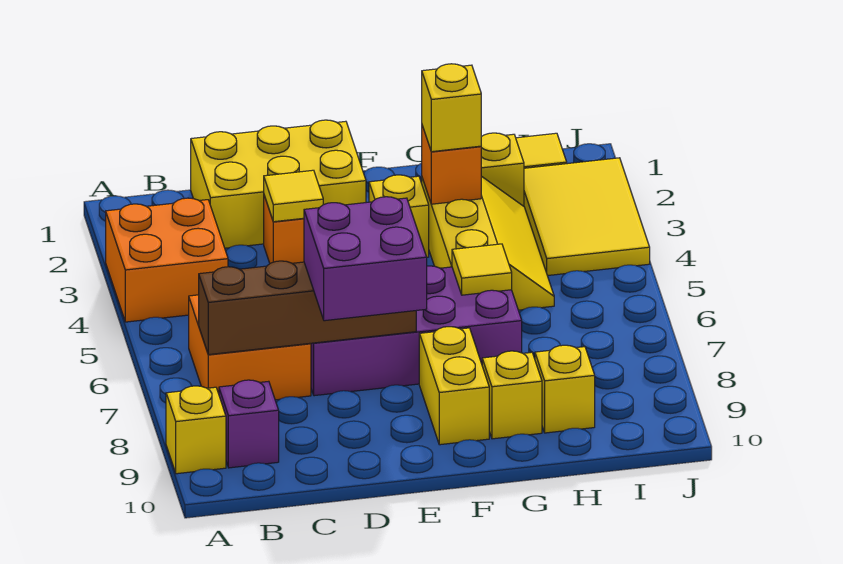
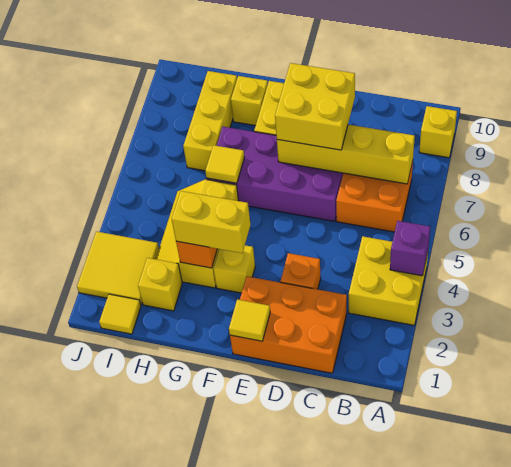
orange brick A3:B4 level 1 -> yellow brick A3:B4 level 1
brown brick B7:E7 level 2 -> yellow brick B7:E7 level 2
purple brick B9 level 1 -> purple brick A4 level 2
yellow brick C1:E2 level 1 -> orange brick C1:E2 level 1
yellow tile D3 level 2 -> yellow tile E1 level 2
purple brick D7:E8 level 3 -> yellow brick D7:E8 level 3
yellow brick G3 level 3 -> yellow brick F3:G3 level 3
yellow brick H9 level 1 -> yellow brick H7:H9 level 1
yellow tile I2:J4 level 1 -> yellow tile I2:J3 level 1

